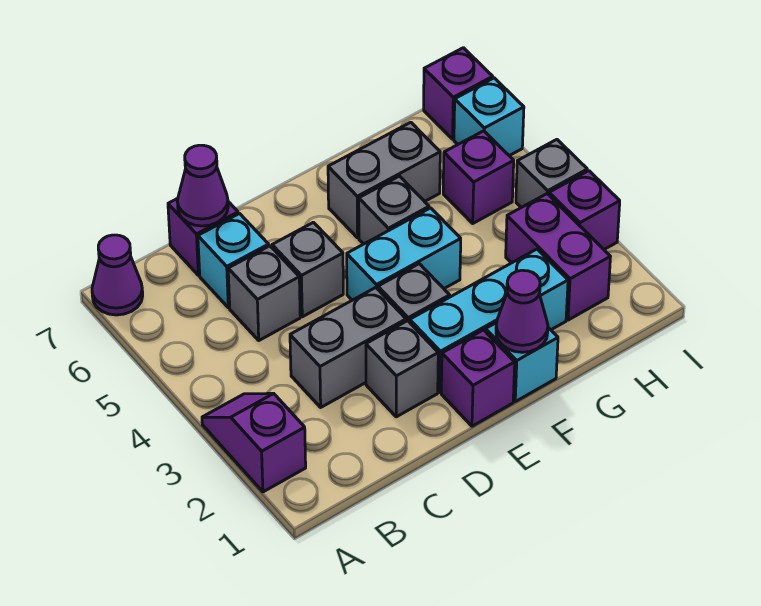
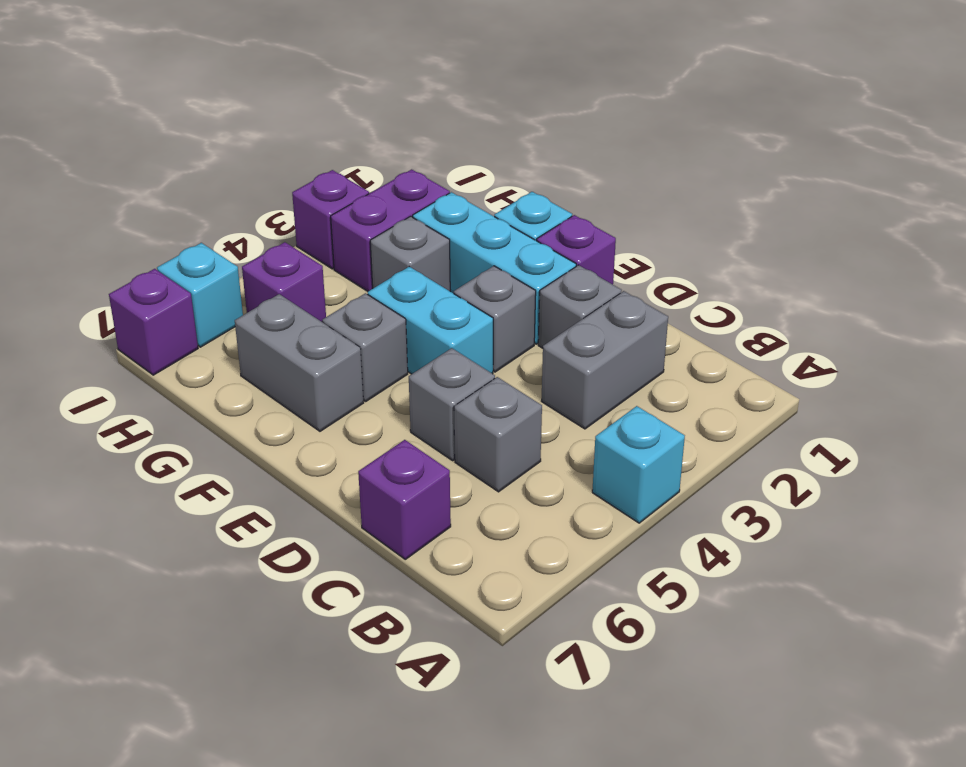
purple slope A2:A3 level 1 top 2 -> none
purple cone A7 level 1 -> none
grey brick C3:D3 level 1 -> grey brick C2:C3 level 1
cyan brick C6 level 1 -> cyan brick A4 level 1
purple cone C7 level 2 -> none
purple cone F1 level 2 -> none
grey brick I4 level 1 -> grey brick G3 level 1

